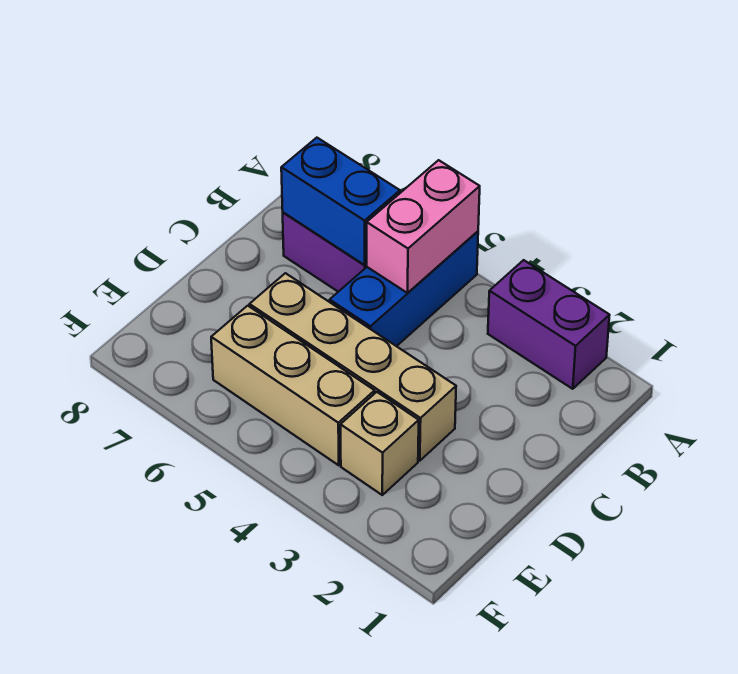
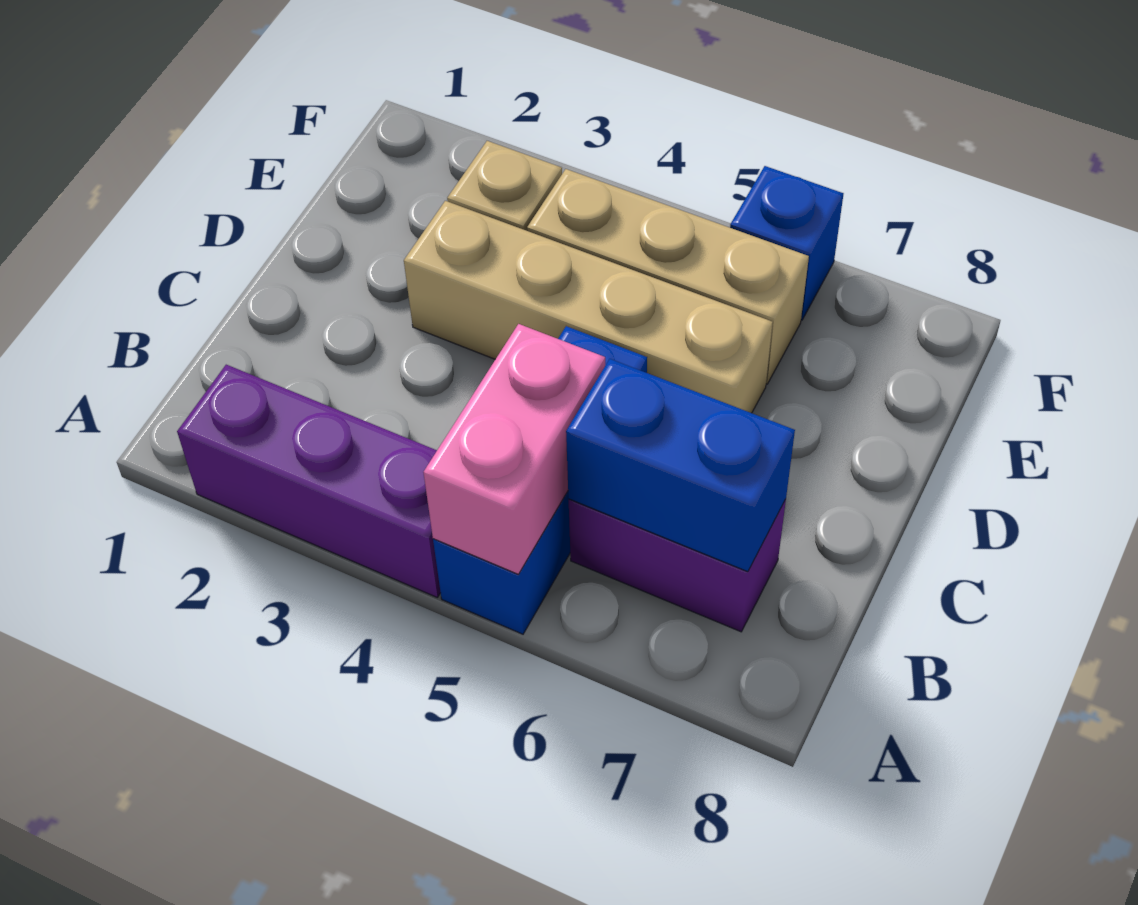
purple brick A2:A3 level 1 -> purple brick A2:A4 level 1
none -> blue brick F6 level 1

